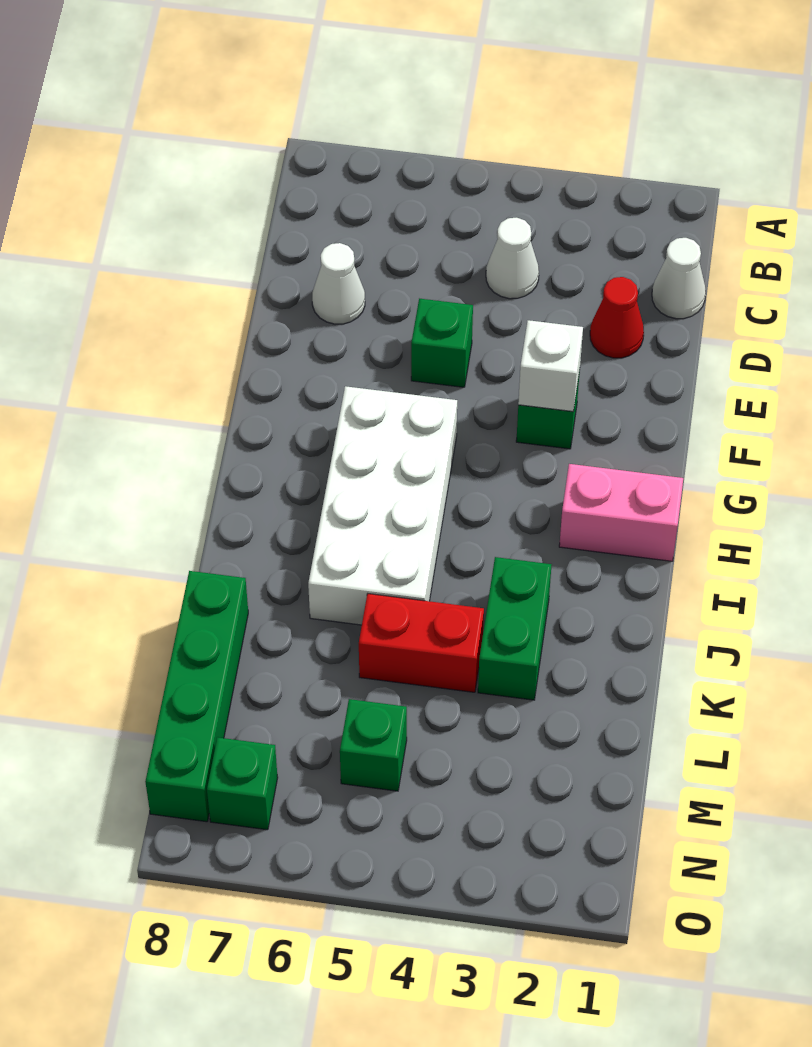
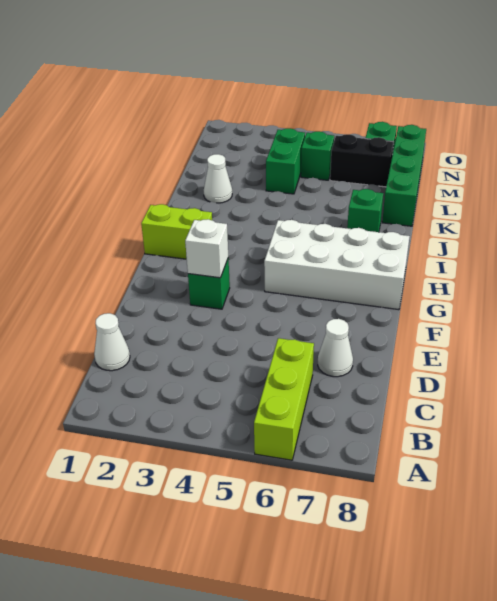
none -> lime brick A6:C6 level 1
white cone C4 level 1 -> white cone K2 level 1
red cone D2 level 1 -> none
green brick E5 level 1 -> green brick J7 level 1
white brick G5:J6 level 1 -> white brick G5:H8 level 1
pink brick H1:H2 level 1 -> lime brick H1:H2 level 1
green brick J3:K3 level 1 -> green brick L4:M4 level 1
red brick K4:K5 level 1 -> none
none -> black brick M6:M7 level 1

